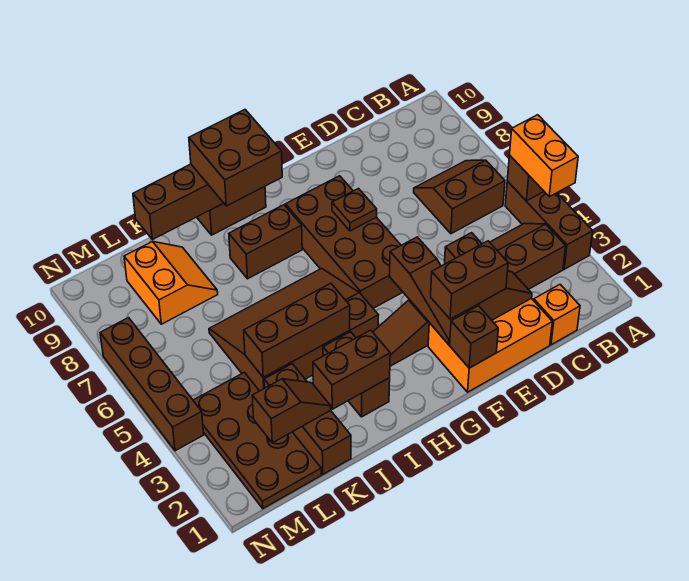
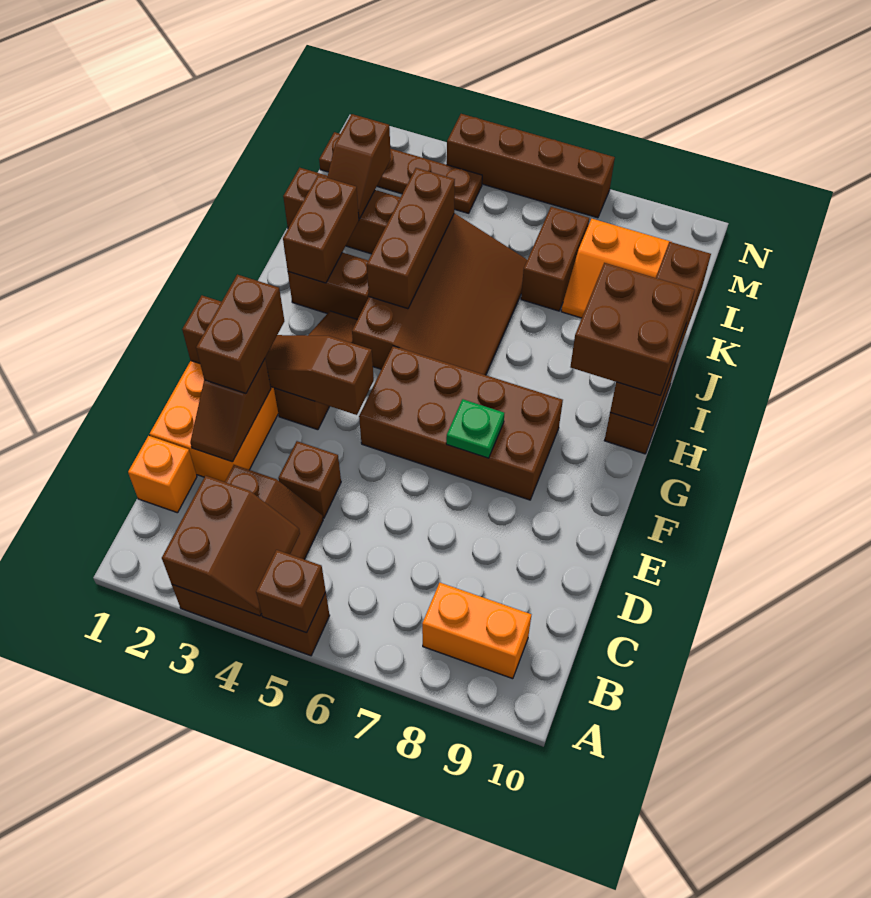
orange brick A4:A5 level 3 -> orange brick B8:B9 level 1
brown slope B6:C7 level 1 top 6 -> brown slope A3:B4 level 2 top 3
brown plate F7 level 2 -> green plate F7 level 2
brown brick H8:I8 level 1 -> brown brick K7:L7 level 1
brown plate L1:M4 level 1 -> brown plate M1:M4 level 1

